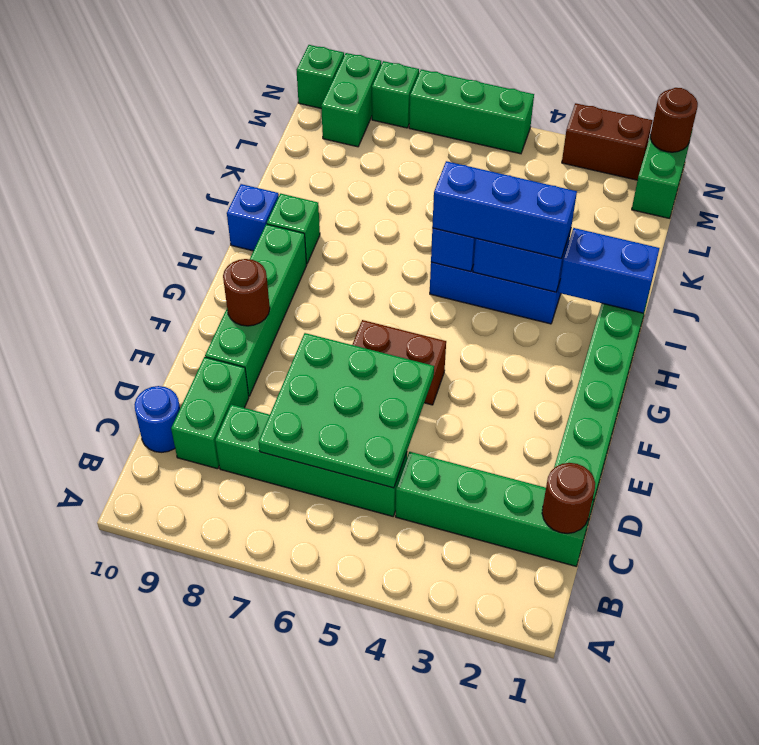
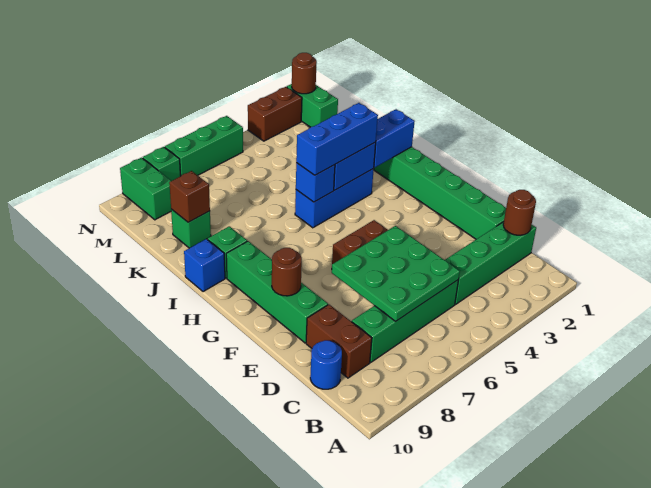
green brick C9:D9 level 1 -> brown brick C9:D9 level 1
none -> brown brick K9 level 2
green brick N10 level 1 -> green brick K9 level 1

